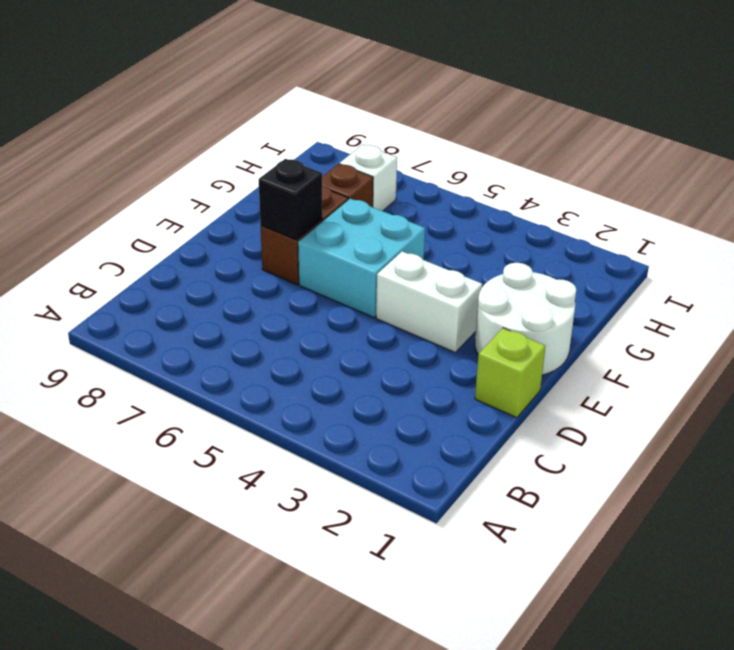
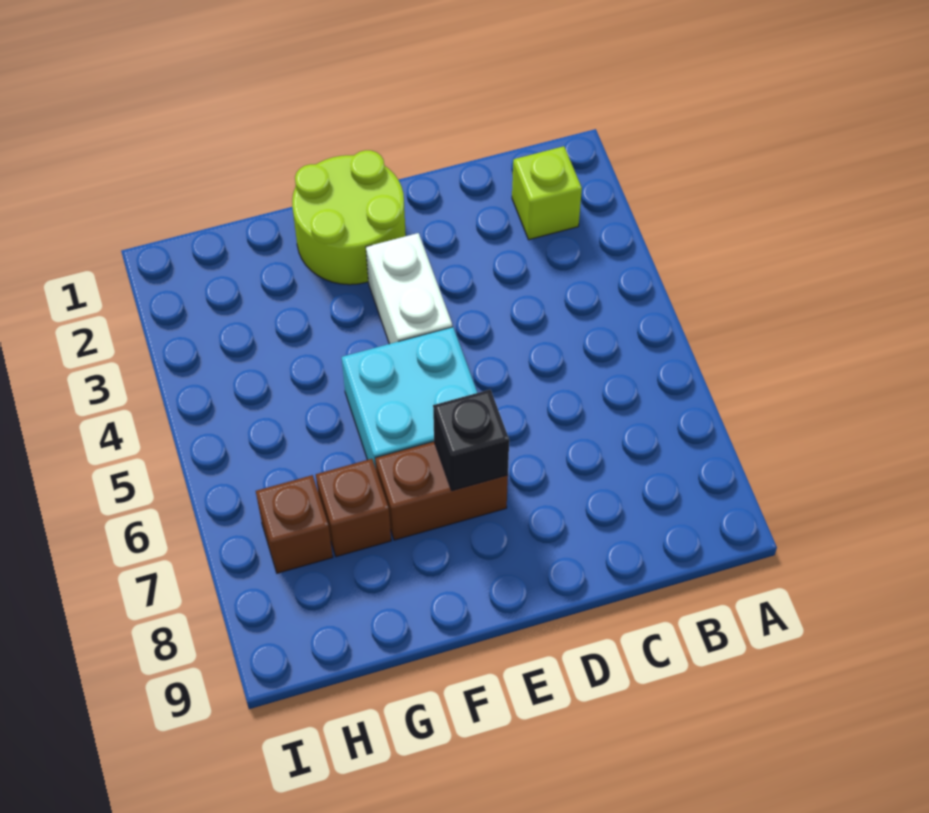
lime brick D1 level 1 -> lime brick B2 level 1
white round brick E1:F2 level 1 -> lime round brick E1:F2 level 1
white brick H7 level 1 -> brown brick H7 level 1

